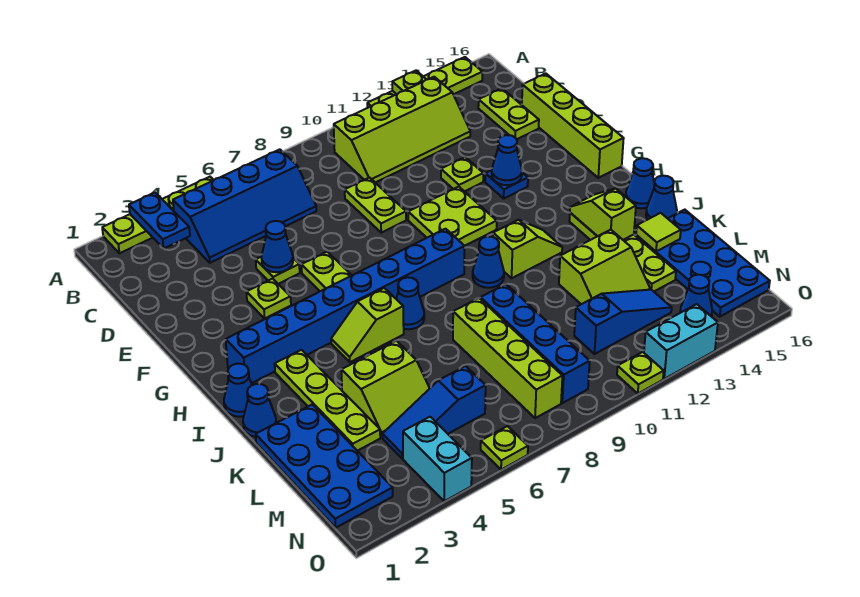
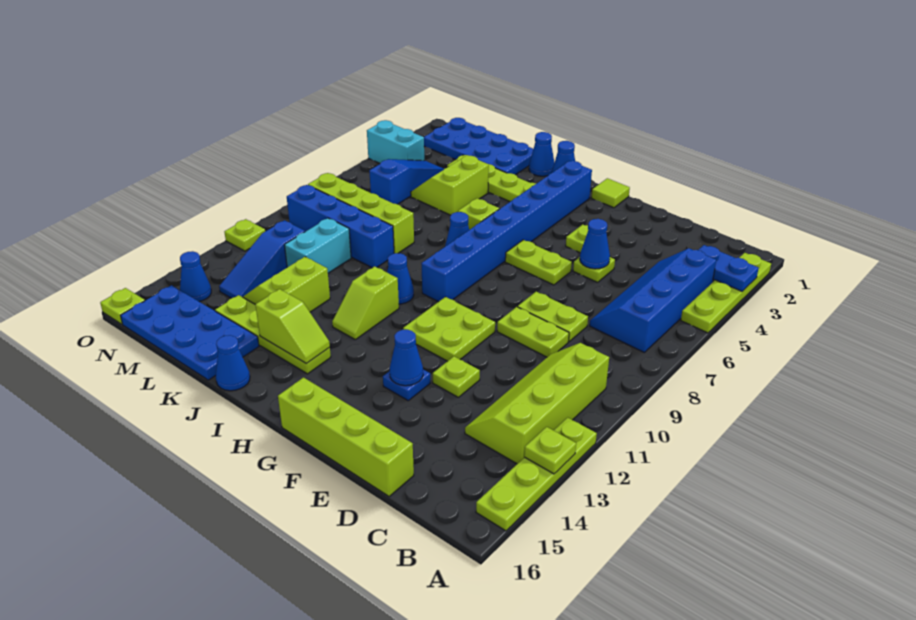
lime plate C15:D15 level 1 -> lime plate D8:E8 level 1
blue cone I16 level 1 -> none
lime tile K15 level 2 -> lime tile G1 level 1
lime plate O6 level 1 -> lime plate O16 level 1
cyan brick O12:O13 level 1 -> cyan brick L10:L11 level 1

